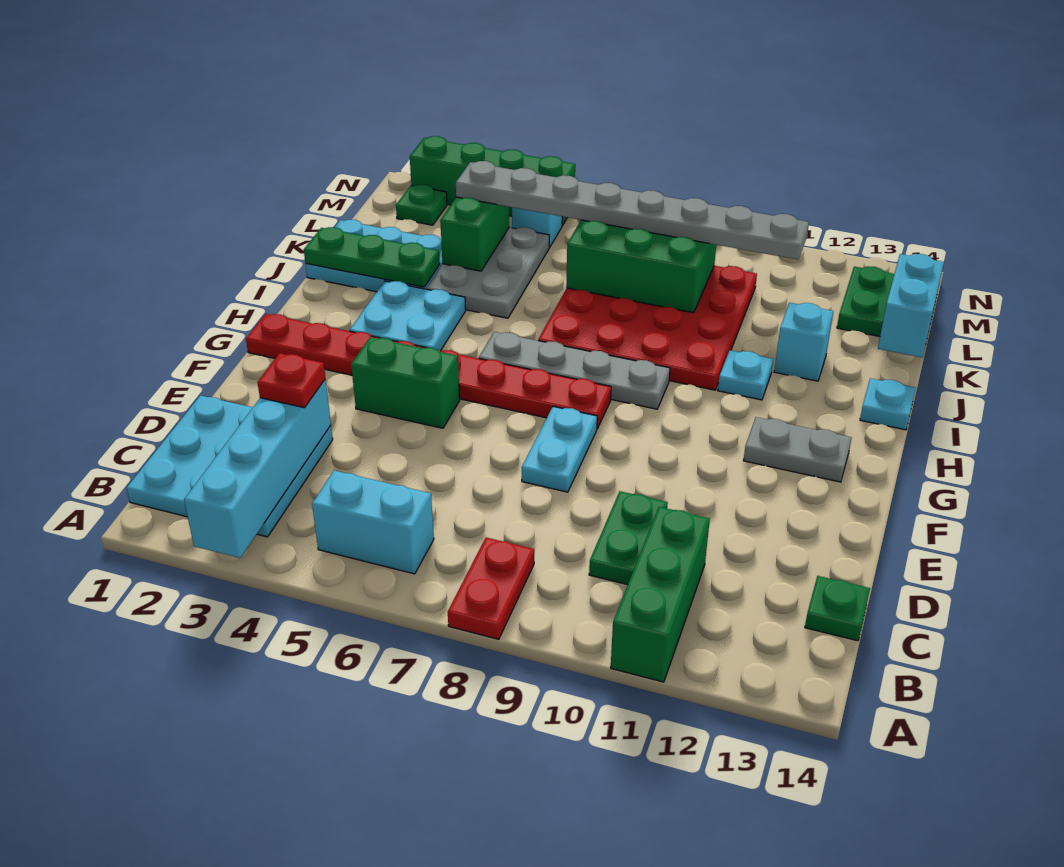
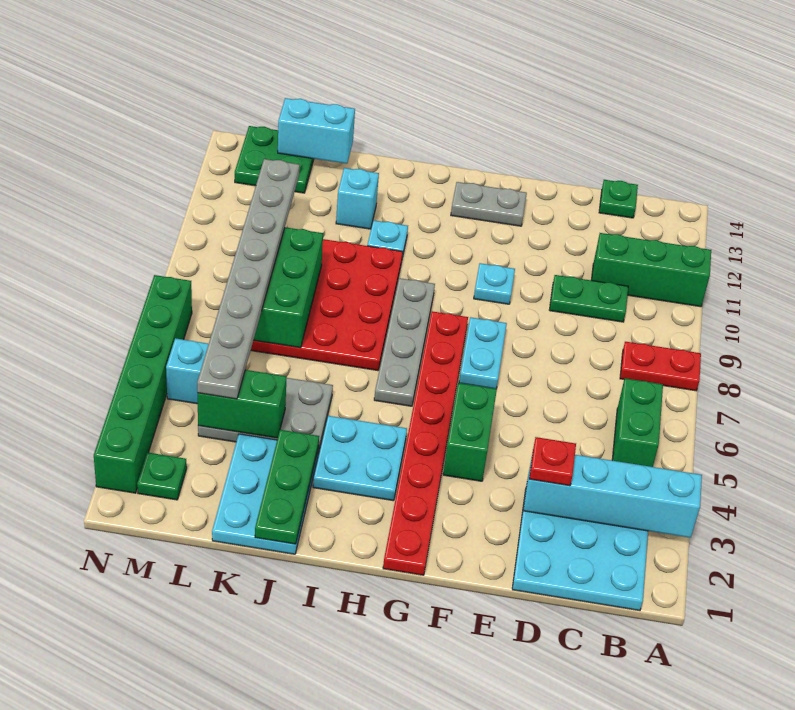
cyan brick B5:B6 level 1 -> green brick B5:B6 level 1
cyan plate E8:F8 level 1 -> cyan plate F7:F8 level 1
grey plate G12:G13 level 1 -> grey plate F13:G13 level 1
cyan plate I14 level 1 -> cyan plate F10 level 1
green brick N2:N5 level 1 -> green brick N2:N7 level 1

